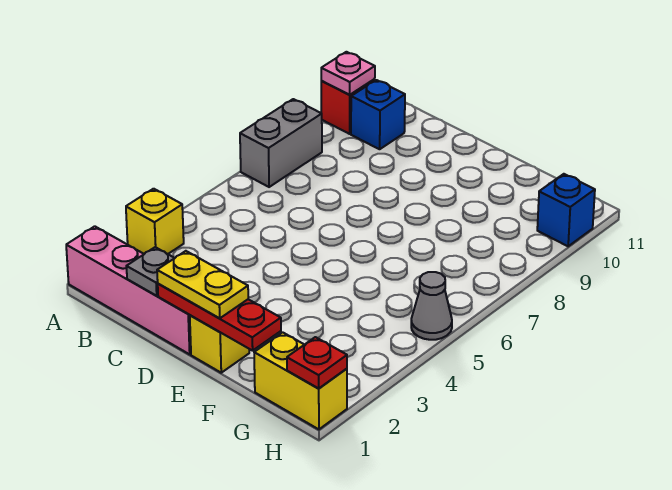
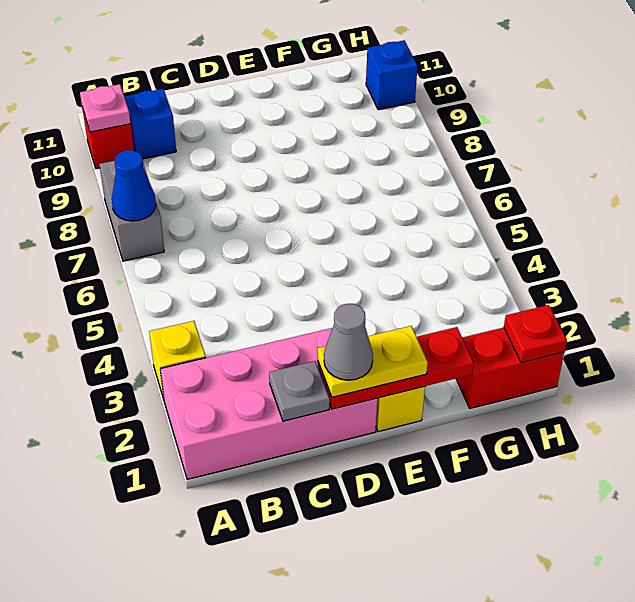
pink brick A1:D1 level 1 -> pink brick A1:D2 level 1
none -> blue cone A7 level 2
yellow brick G1:H1 level 1 -> red brick G1:H1 level 1
grey cone H5 level 1 -> grey cone D1 level 4

